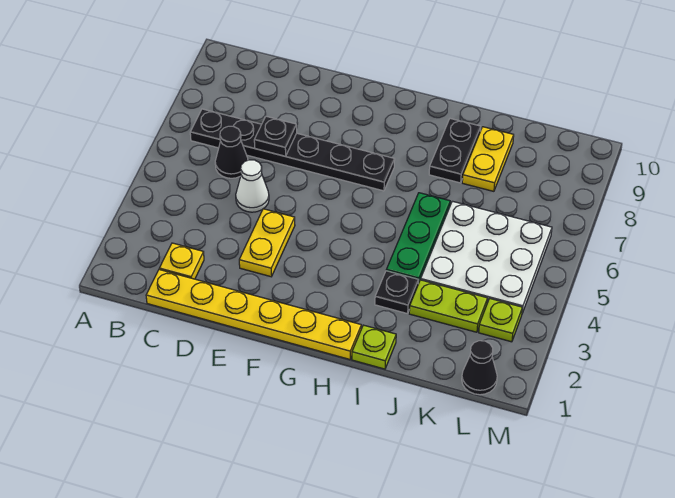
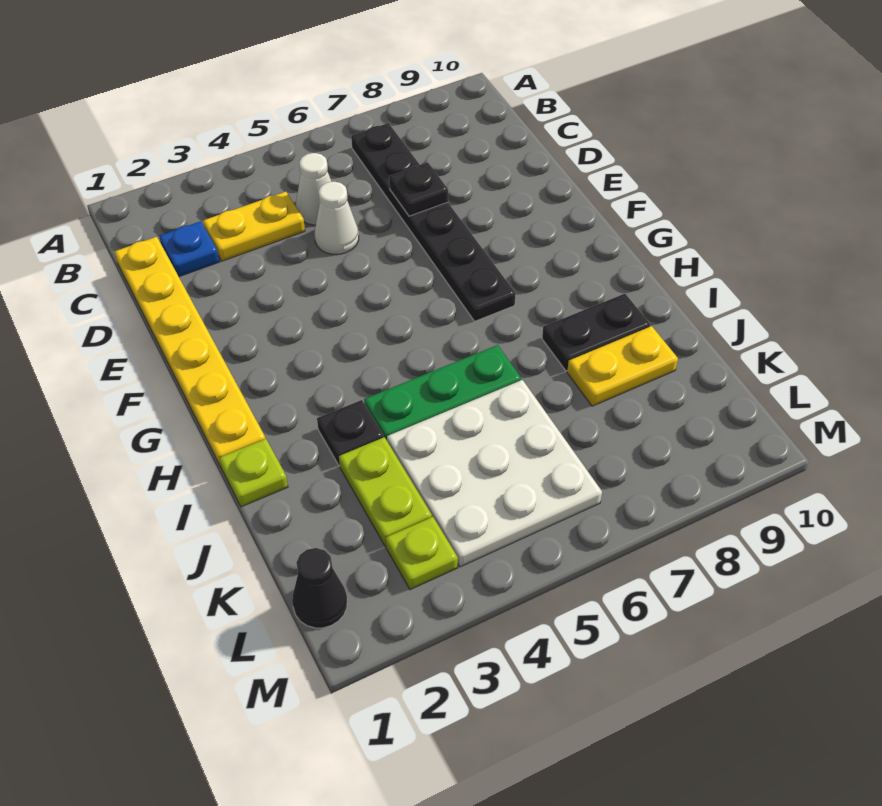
yellow plate C2 level 1 -> blue plate C2 level 1
none -> white cone C5 level 1
black cone C6 level 1 -> none
yellow plate E3:E4 level 1 -> yellow plate C3:C4 level 1

